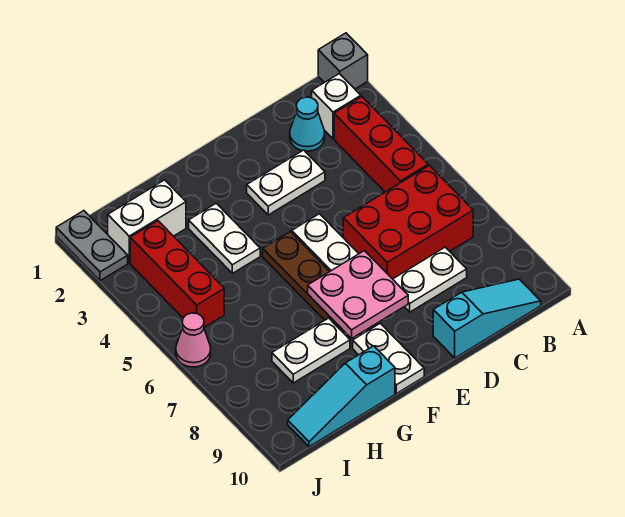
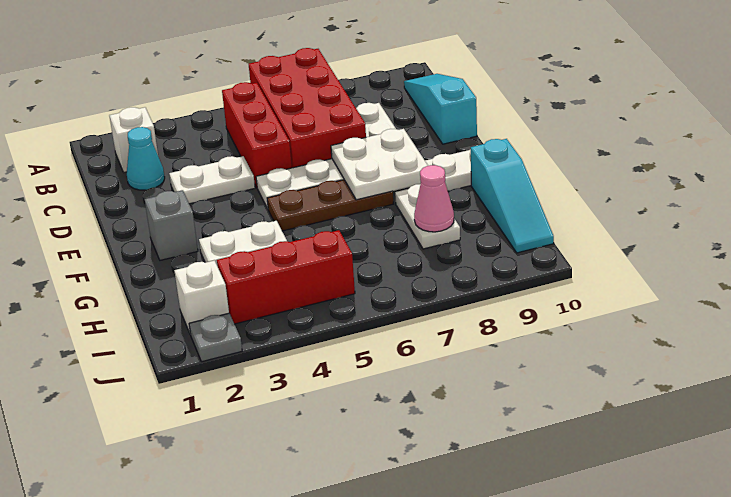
grey brick A1 level 1 -> grey brick F2 level 1
red brick B3:B5 level 1 -> red brick B5:D5 level 1
red brick B6:D7 level 1 -> red brick A6:D7 level 1
white plate D3:E3 level 1 -> white plate D3:D4 level 1
pink plate E7:F8 level 2 -> white plate E7:F8 level 2
white brick H2:I2 level 1 -> white brick I2 level 1
grey plate J1:J2 level 1 -> grey plate J2 level 1
pink cone J6 level 1 -> pink cone H8 level 2

